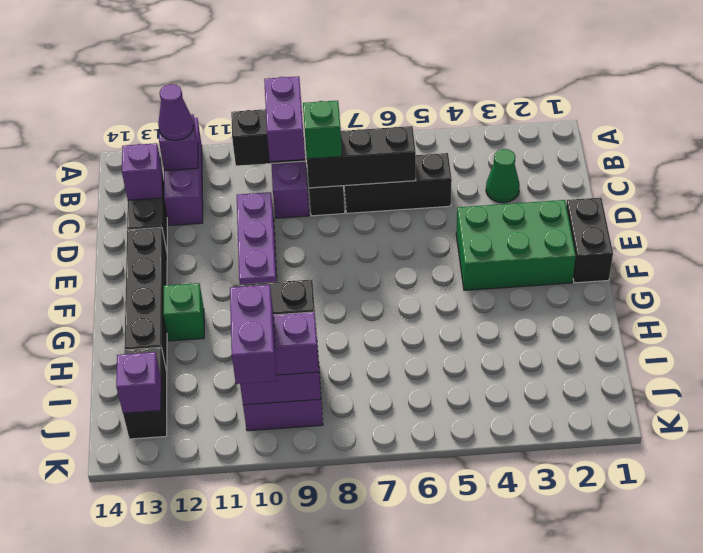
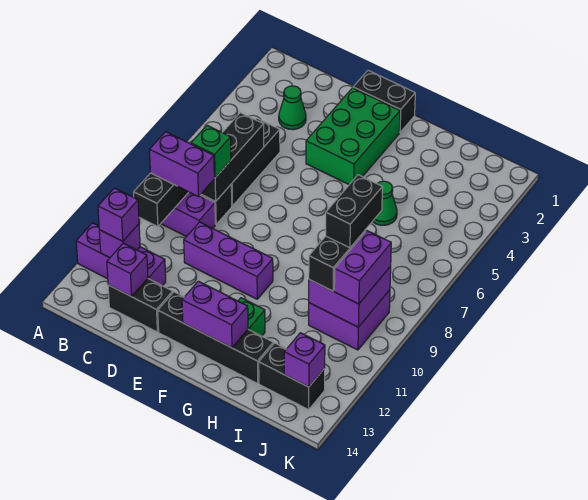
purple cone B12 level 3 -> purple brick B12 level 3
none -> green cone H5 level 1
none -> black brick I8:I9 level 4
purple brick J10:K10 level 4 -> purple brick F13:G13 level 2

